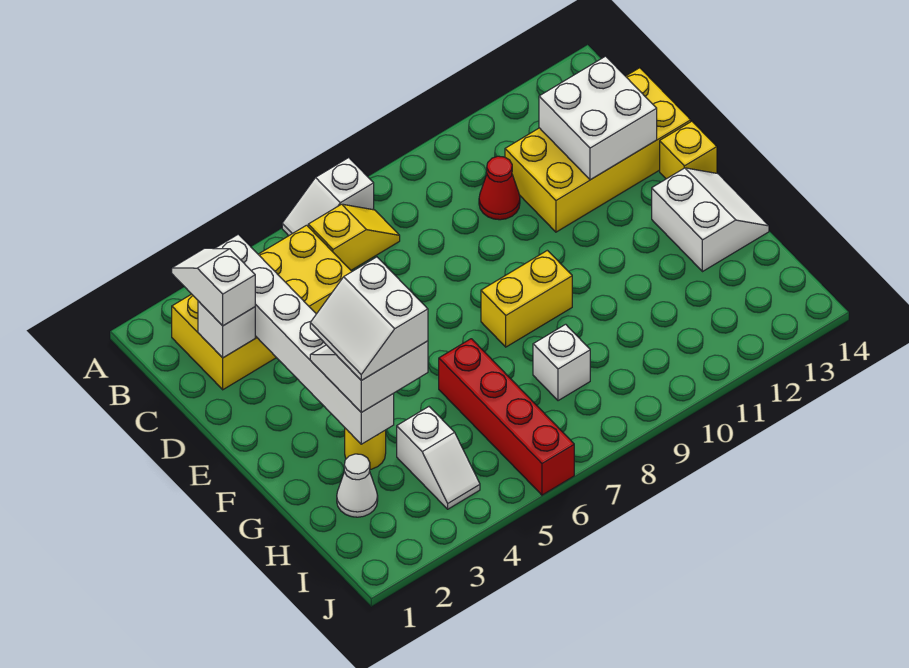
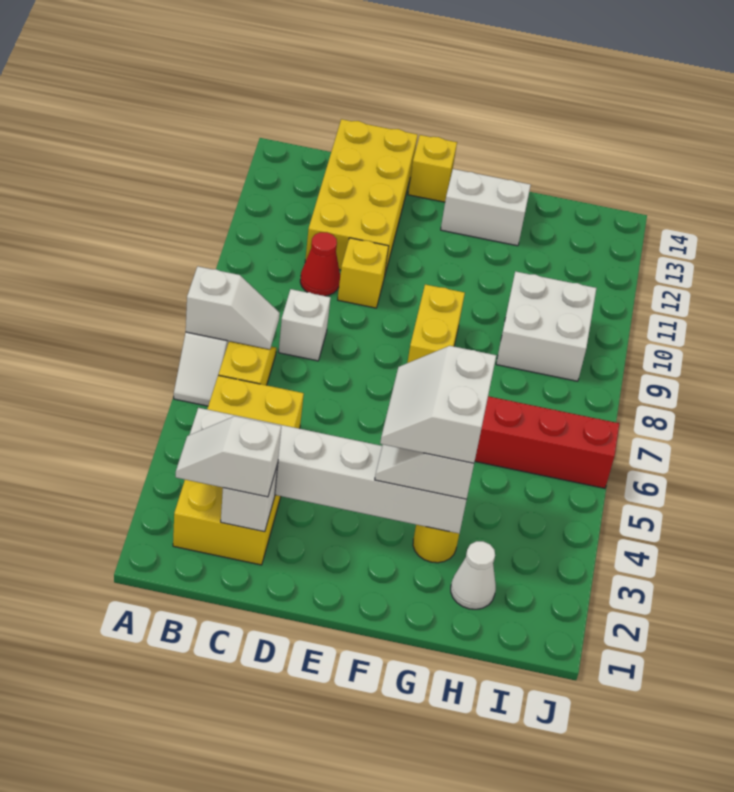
white brick C12:D13 level 2 -> white brick H9:I10 level 1
none -> yellow brick D10 level 1
white slope F3:G4 level 4 top 4 -> white slope F3:G4 level 4 top G
white slope H4:I4 level 1 top H -> white slope A7:B7 level 2 top A
white brick H8 level 1 -> white brick C8 level 1

